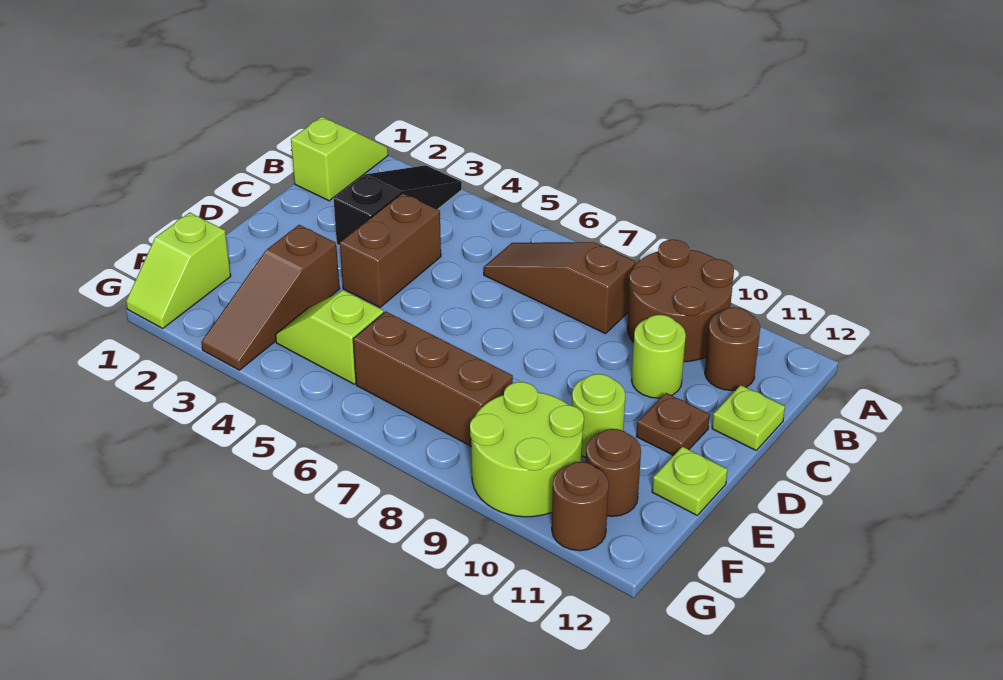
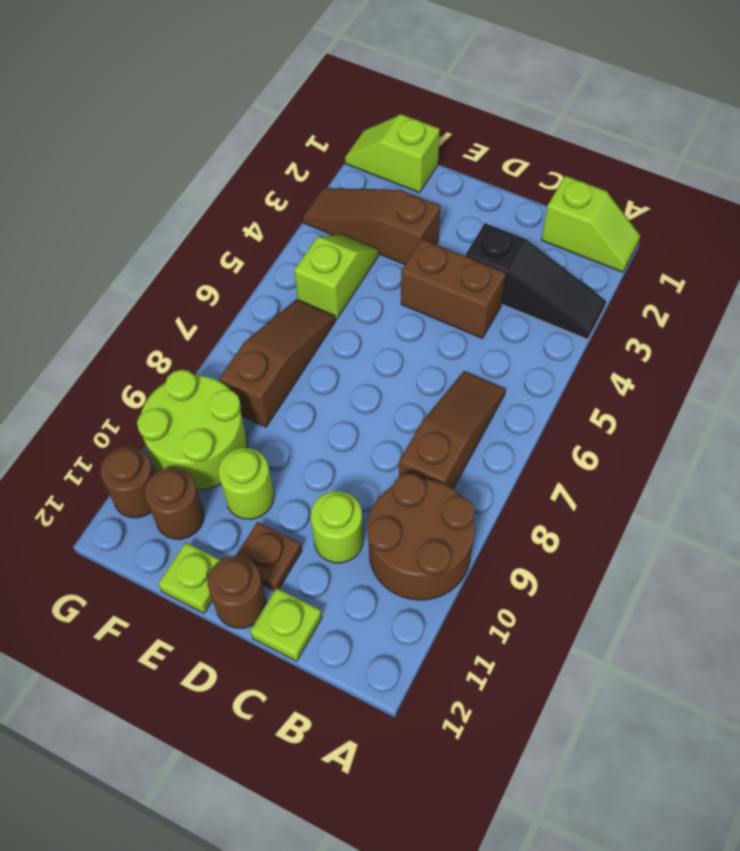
brown round brick B11 level 1 -> brown round brick D12 level 1
brown brick F6:F8 level 1 -> brown slope F6:F8 level 1 top 8

